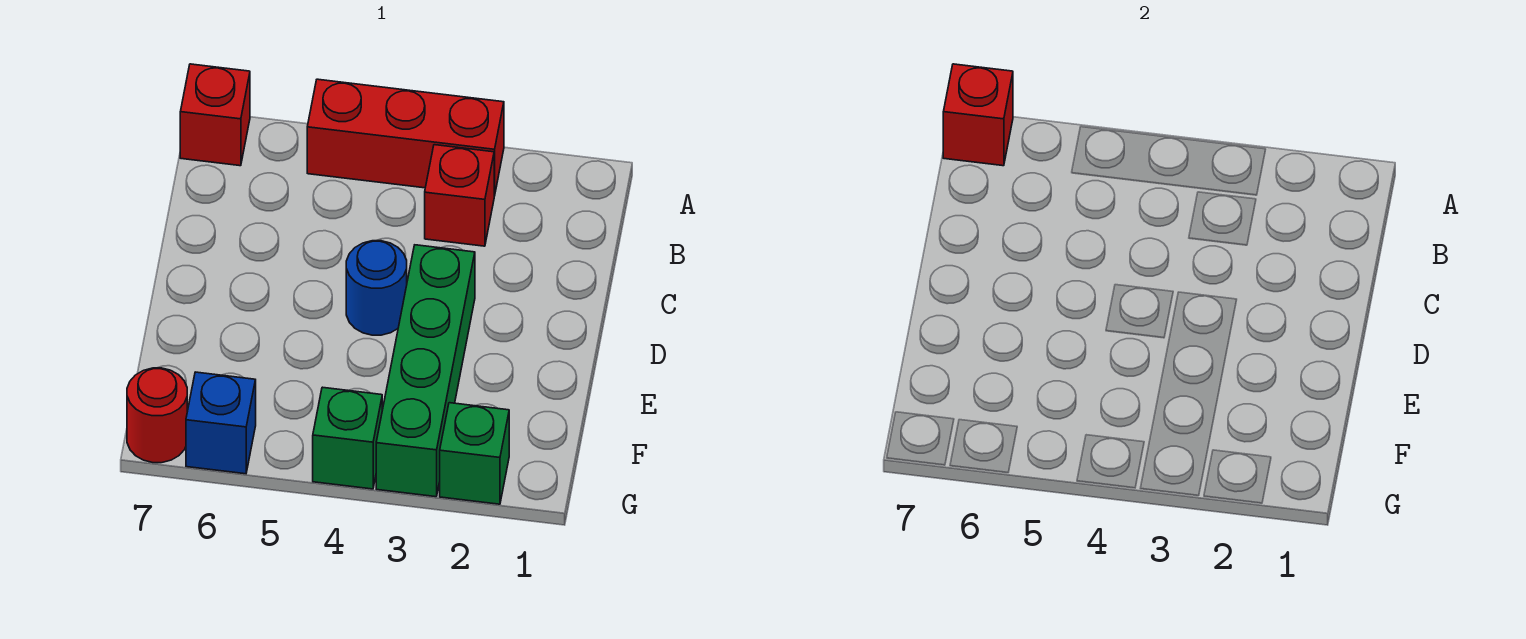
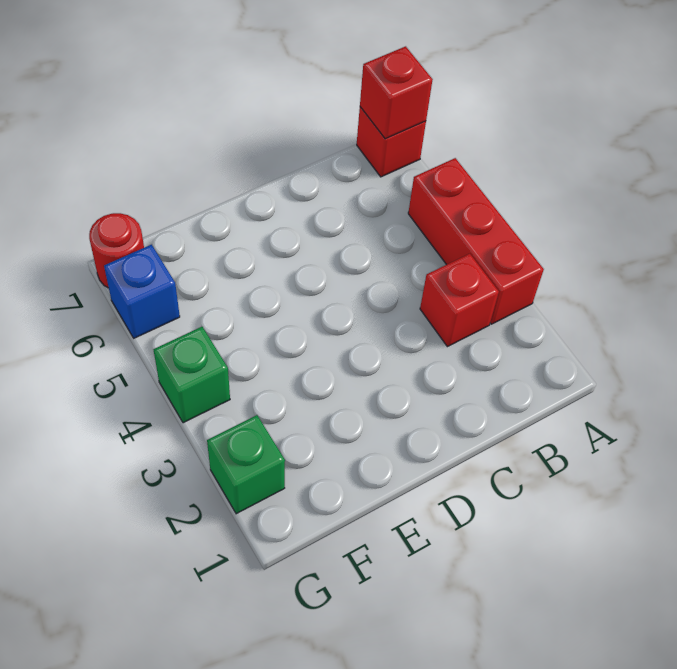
green brick D3:G3 level 1 -> none
blue round brick D4 level 1 -> none

